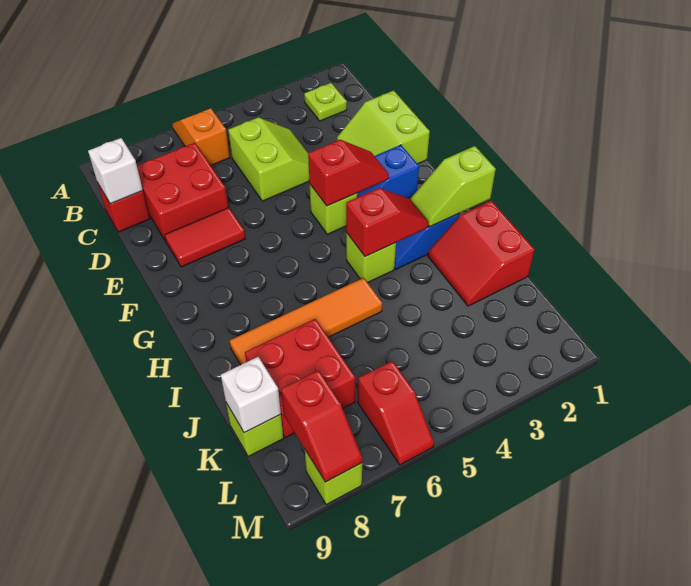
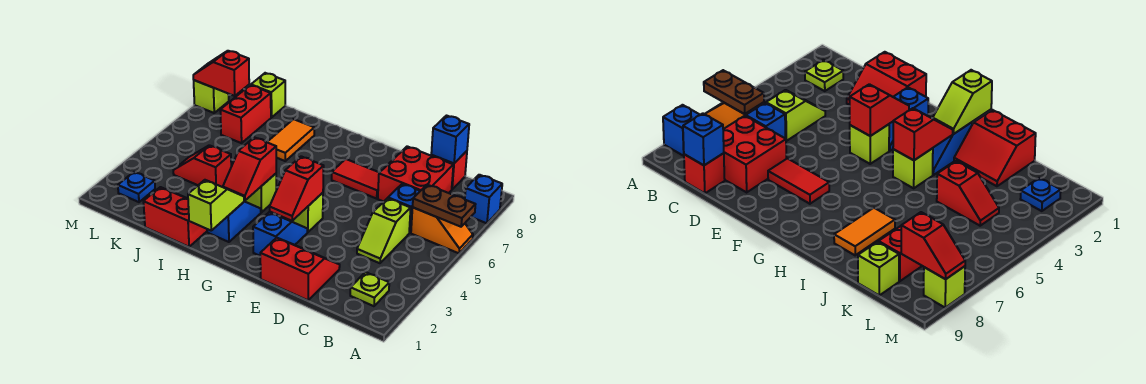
none -> brown plate A6:B6 level 2
none -> blue brick A8 level 1
lime slope C4:D5 level 1 top 5 -> lime slope C4:C5 level 1 top 5
none -> blue brick C6 level 1
white brick C9 level 2 -> blue brick C9 level 2
lime slope D1:E2 level 1 top 1 -> red slope D1:E2 level 1 top 1
red tile E7:E8 level 1 -> red tile E7:F7 level 1
orange tile I5:I8 level 1 -> orange tile I7:I8 level 1
red brick J7:K8 level 1 -> red brick K7:K8 level 1
white brick K9 level 2 -> none
none -> blue plate L2 level 1
red slope L6:M6 level 1 top L -> red slope J4:K4 level 1 top J

